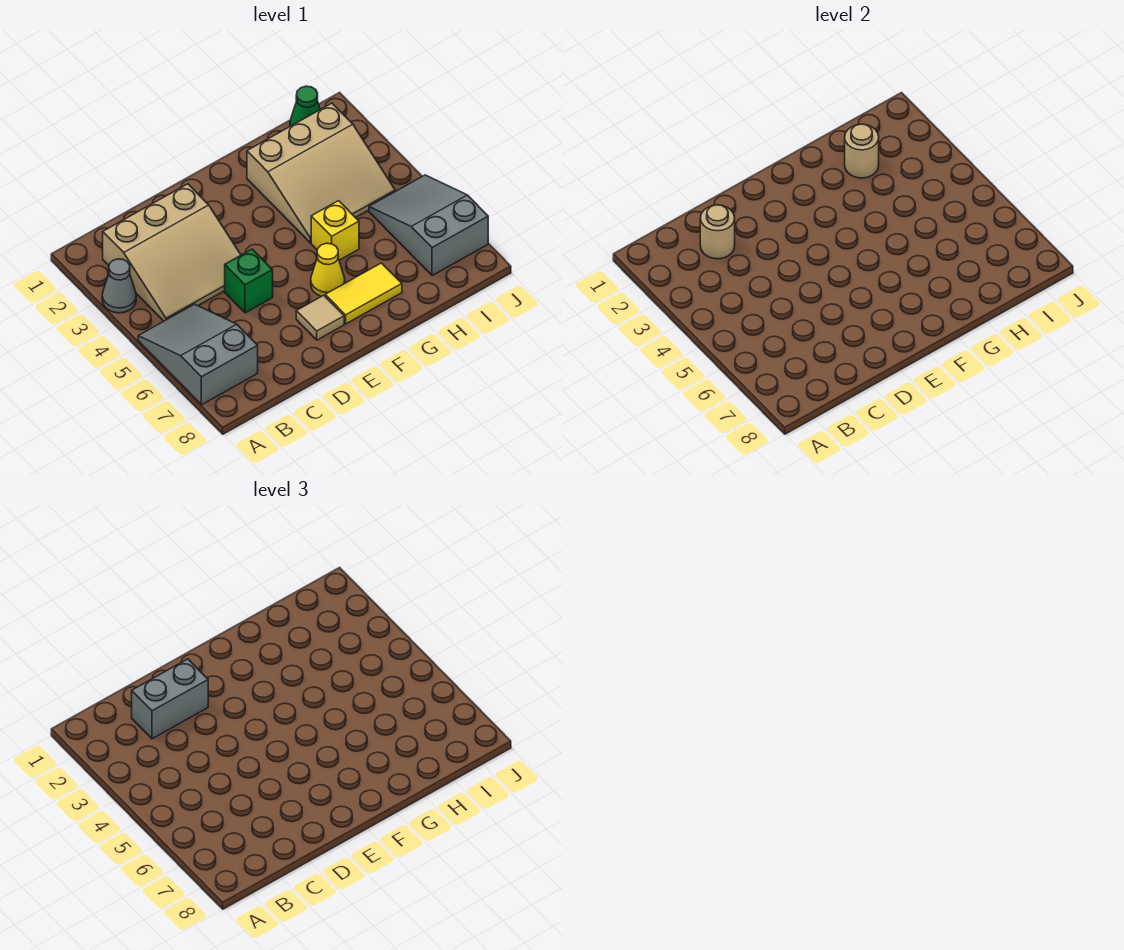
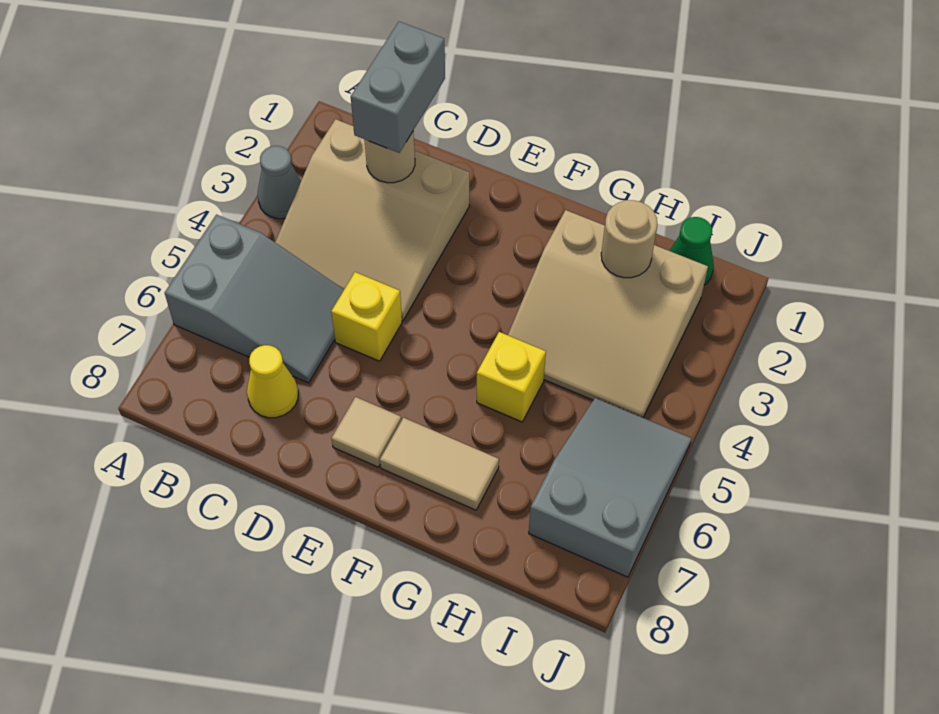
grey slope A5:B7 level 1 top 7 -> grey slope A5:C6 level 1 top A
grey brick C2:D2 level 3 -> grey brick C1:C2 level 3
green brick D5 level 1 -> yellow brick D5 level 1
yellow cone F6 level 1 -> yellow cone C7 level 1
yellow tile F7:G7 level 1 -> tan tile F7:G7 level 1

